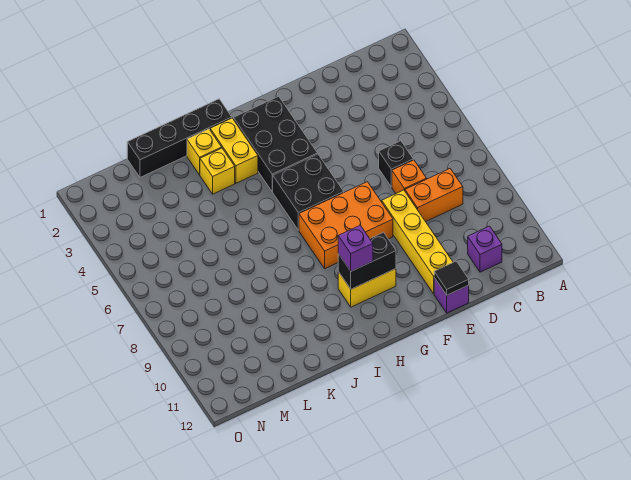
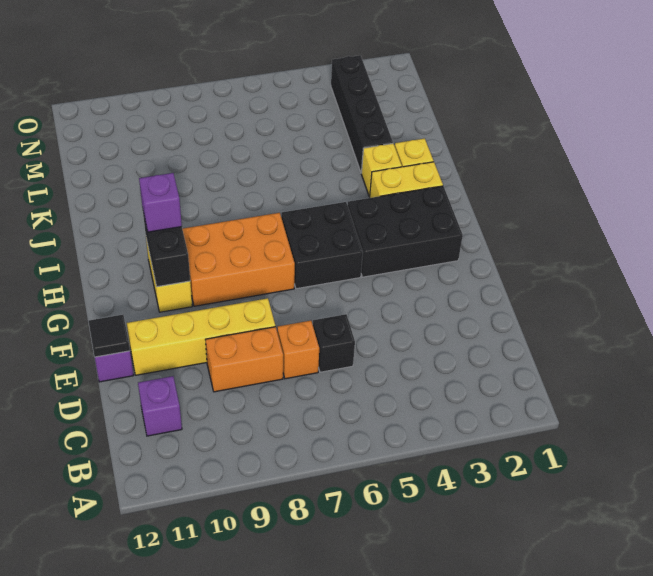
orange brick C8:D8 level 1 -> orange brick D8:D9 level 1
orange brick F7:H8 level 1 -> orange brick G7:H9 level 1
black brick I1:L1 level 1 -> black brick K3:N3 level 1

